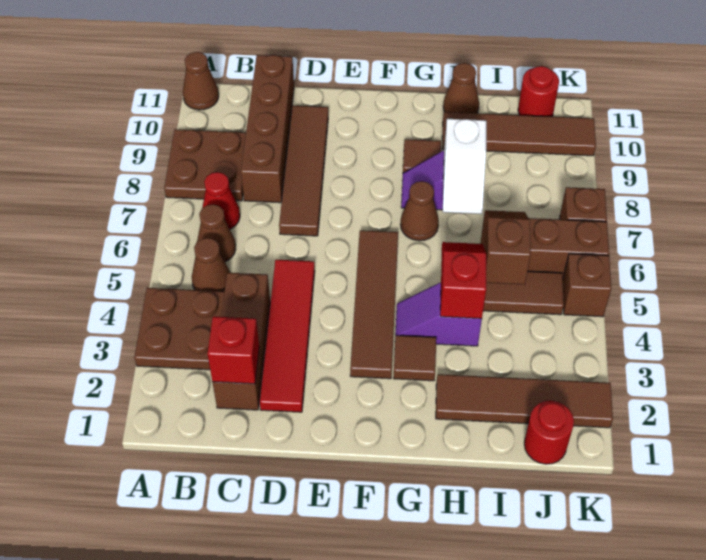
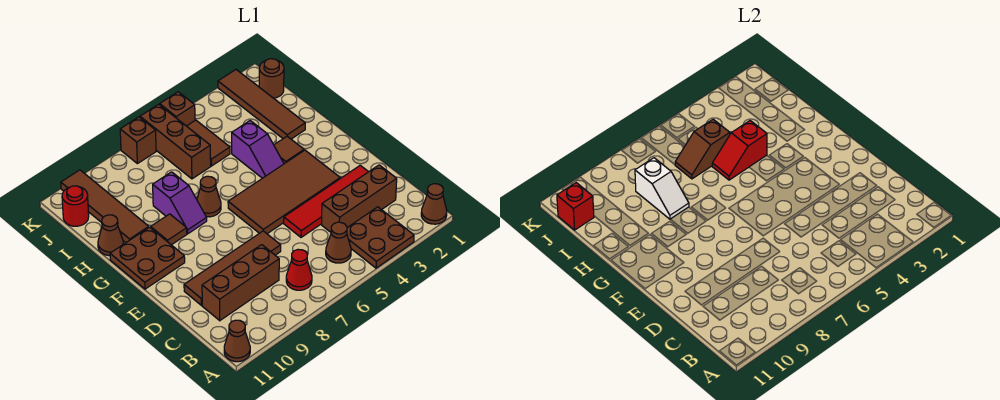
brown plate A8:B9 level 1 -> brown plate F10:G11 level 1
brown cone B6 level 1 -> brown cone A1 level 1
red brick C2 level 2 -> red brick J11 level 2
brown brick C8:C11 level 1 -> brown brick C8:C10 level 1
brown tile F3:F6 level 1 -> brown tile E3:F6 level 1
white slope H7:H8 level 2 top 8 -> white slope H8:I8 level 2 top I
red round brick J1 level 1 -> brown round brick J1 level 1

